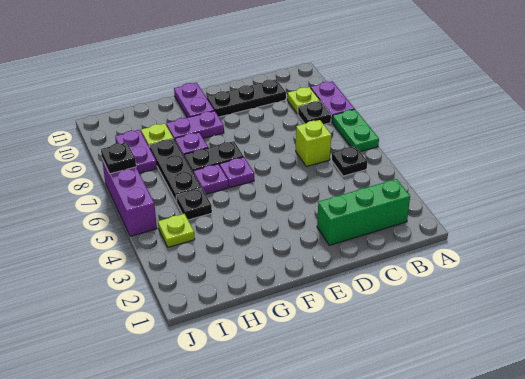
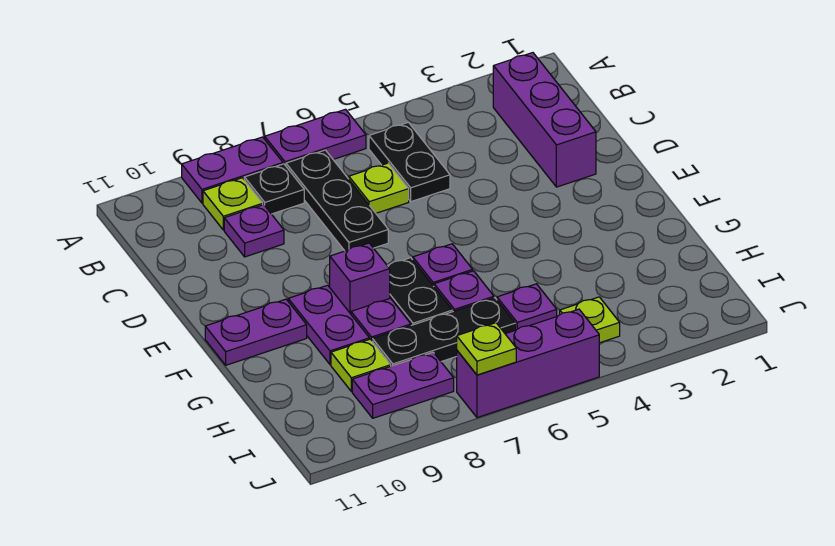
green plate A6:A7 level 1 -> purple plate A6:A7 level 1
green brick B2:D2 level 1 -> purple brick B2:D2 level 1
black plate B5 level 1 -> black plate B5:C5 level 1
lime brick C6 level 1 -> lime plate C6 level 1
none -> purple plate C9 level 1
black plate C10:E10 level 1 -> black plate B7:D7 level 1
none -> purple brick F8 level 1
black plate H5 level 1 -> purple plate H5 level 1
black plate J7 level 2 -> lime plate J7 level 2

